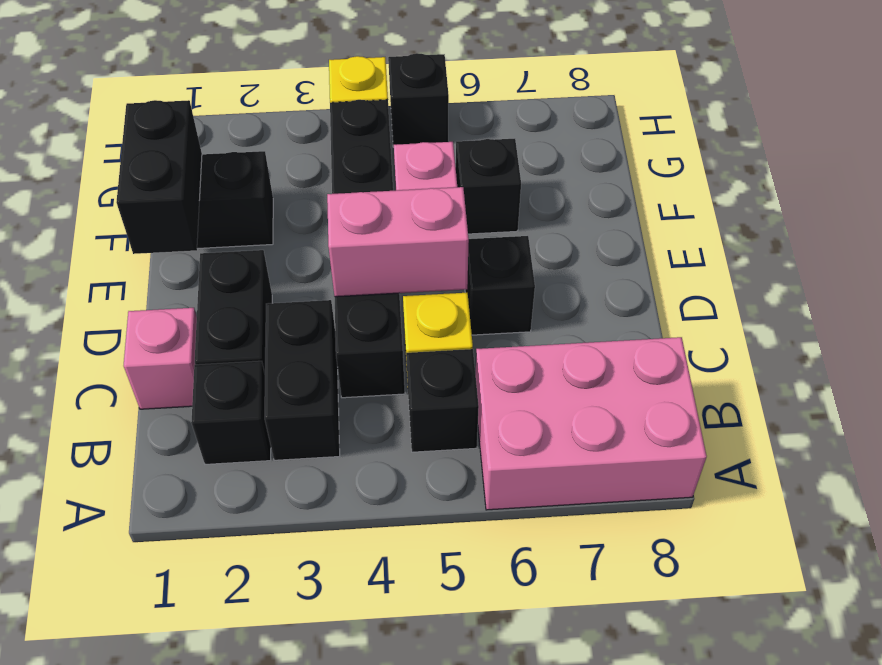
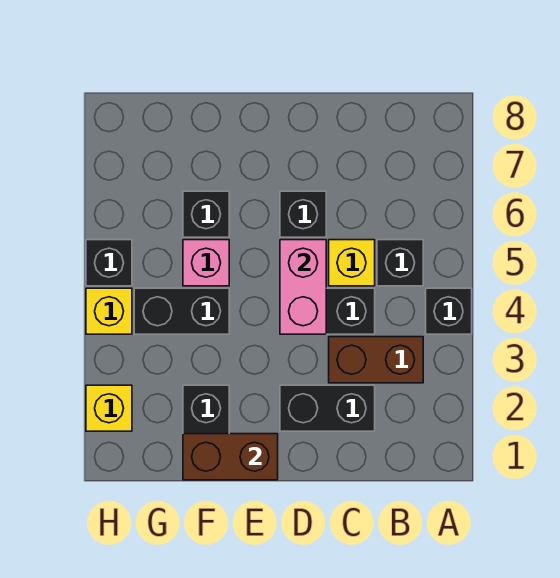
pink brick A6:B8 level 1 -> none
black brick B2 level 1 -> black brick A4 level 1
black brick B3:C3 level 1 -> brown brick B3:C3 level 1
pink brick C1 level 1 -> none
black brick E1:F1 level 2 -> brown brick E1:F1 level 2
none -> yellow brick H2 level 1

